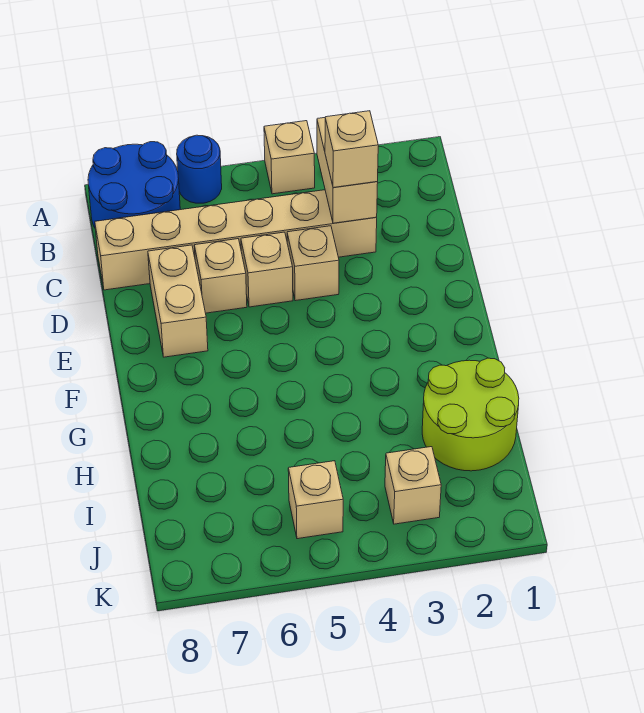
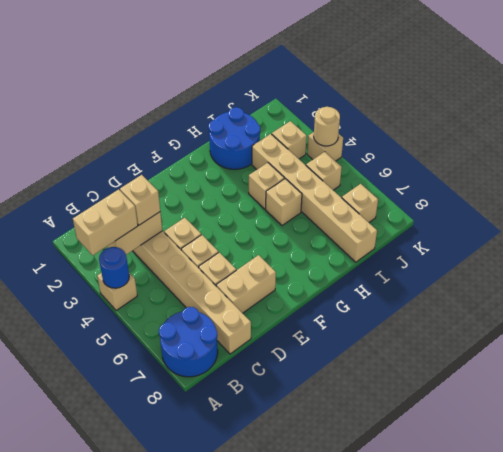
none -> tan brick A3:B3 level 3
blue round brick A6 level 1 -> blue round brick A4 level 2
lime round brick H1:I2 level 1 -> blue round brick H1:I2 level 1
none -> tan brick H4 level 1
none -> tan brick H5 level 1
none -> tan brick I3:I8 level 1
none -> tan brick J7 level 1
none -> tan brick K4 level 1
none -> tan round brick K4 level 2

